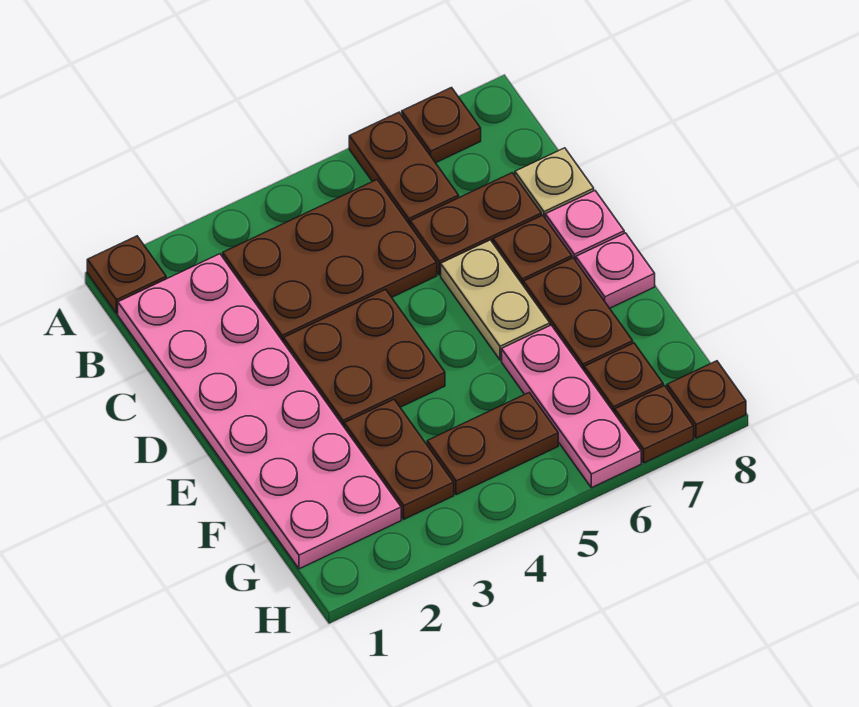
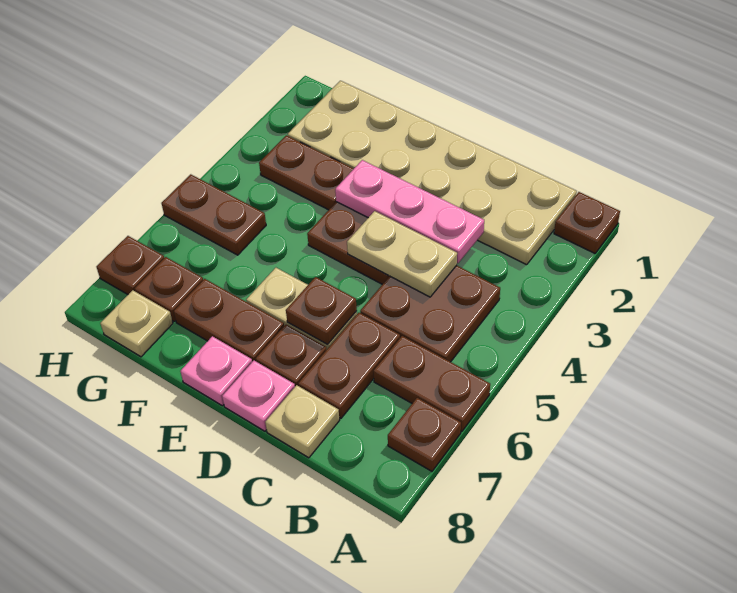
pink plate B1:G2 level 1 -> tan plate B1:G2 level 1
brown plate B3:C5 level 1 -> brown plate B4:C5 level 1
none -> tan plate C4:D4 level 2
pink plate F6:H6 level 1 -> pink plate C3:E3 level 2
brown plate G4:G5 level 1 -> brown plate G5:H5 level 1
none -> tan plate G8 level 1
brown plate H8 level 1 -> brown plate D6 level 2

